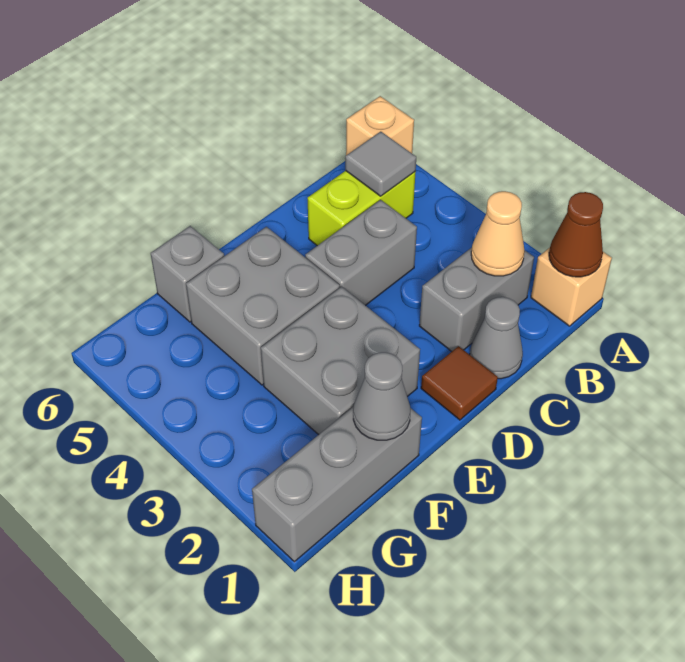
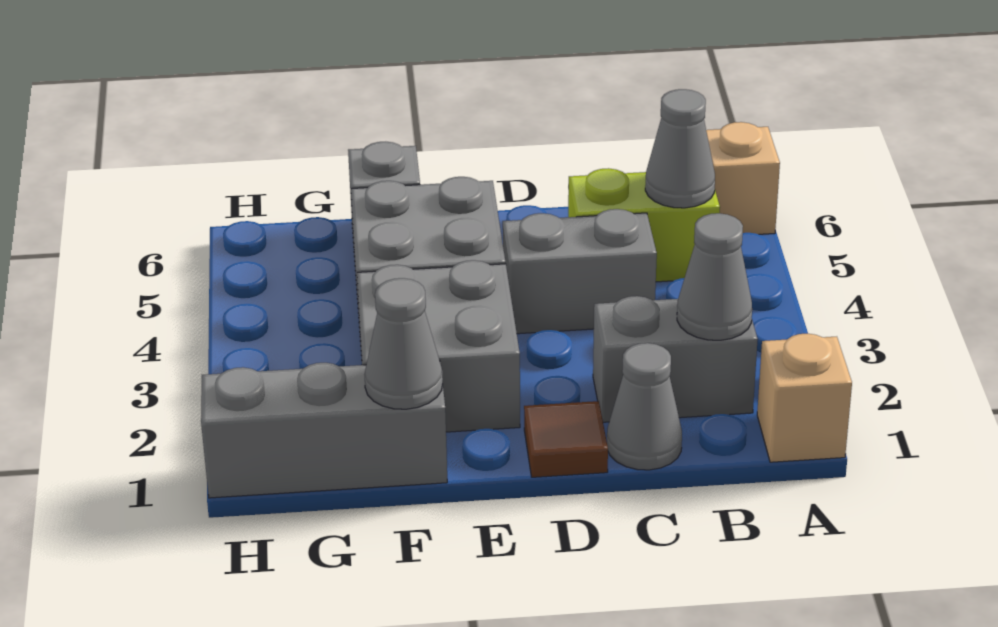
brown cone A1 level 2 -> none
tan cone B2 level 2 -> grey cone B2 level 2
grey tile B5 level 2 -> grey cone B5 level 2

